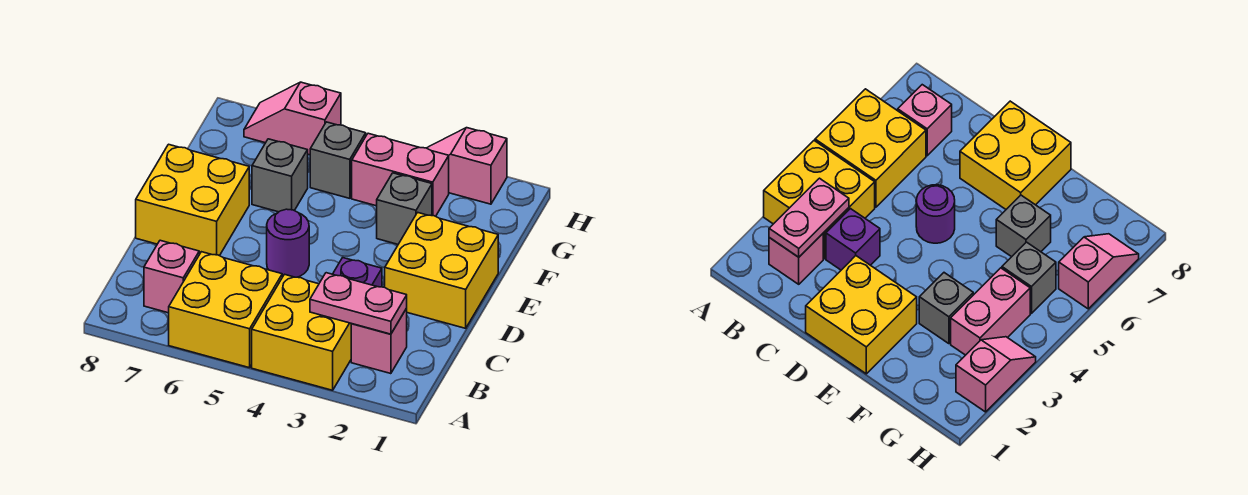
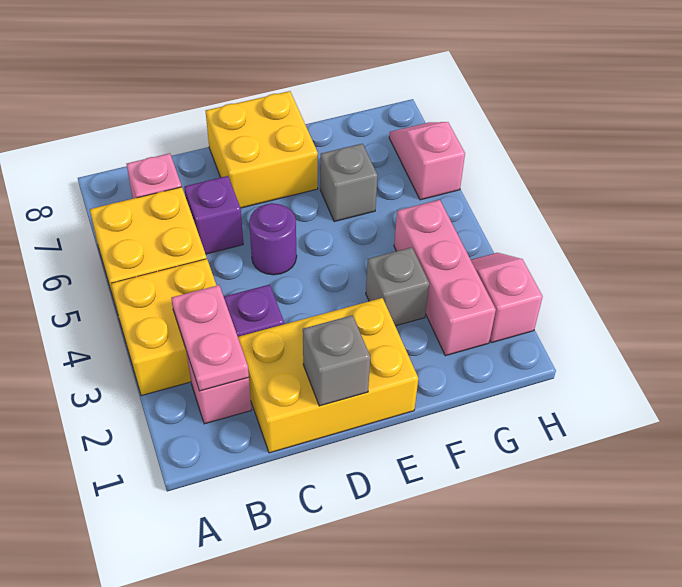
none -> purple brick C6 level 1
yellow brick D1:E2 level 1 -> yellow brick C1:E2 level 1
pink brick G3:G4 level 1 -> pink brick G2:G4 level 1
grey brick G5 level 1 -> grey brick D1 level 2

